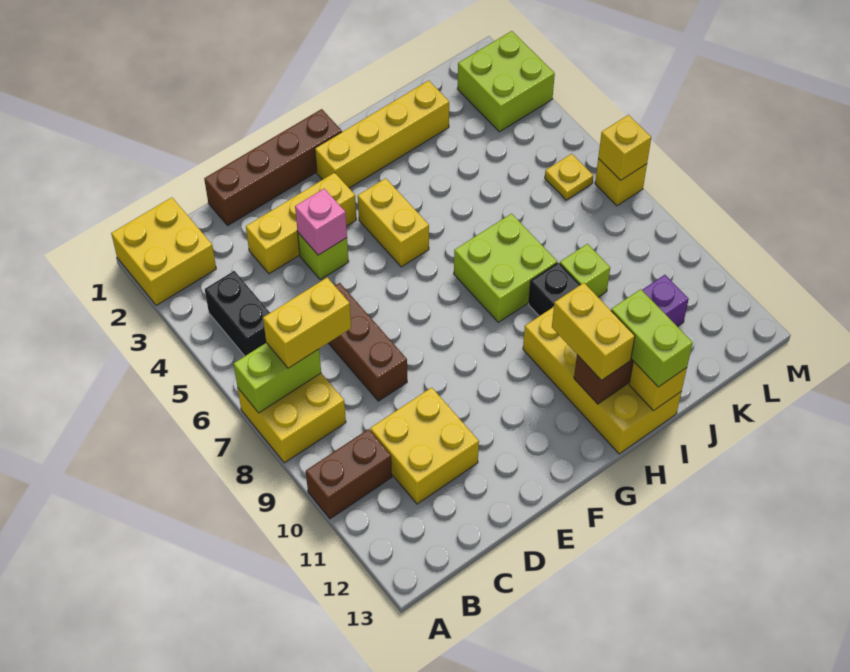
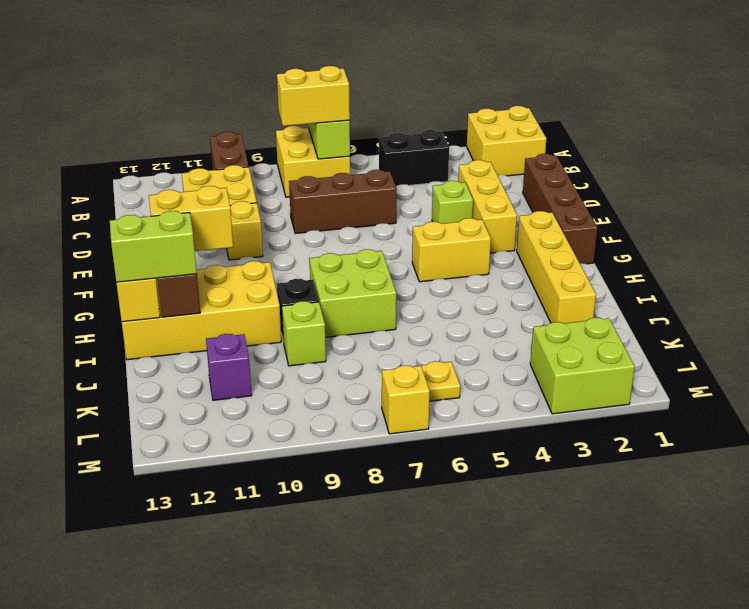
yellow brick B7:C7 level 3 -> yellow brick B7:B8 level 3
pink brick E4 level 2 -> none
yellow brick M7 level 2 -> yellow brick E10 level 1

